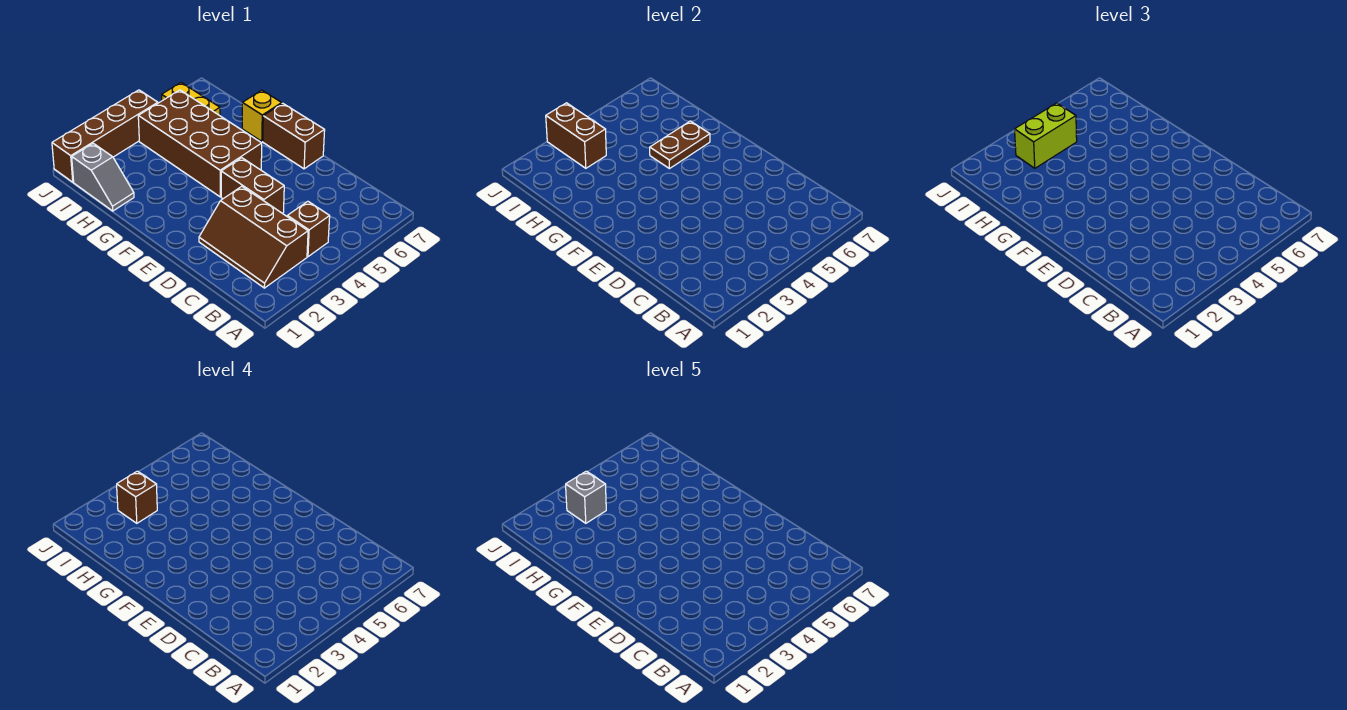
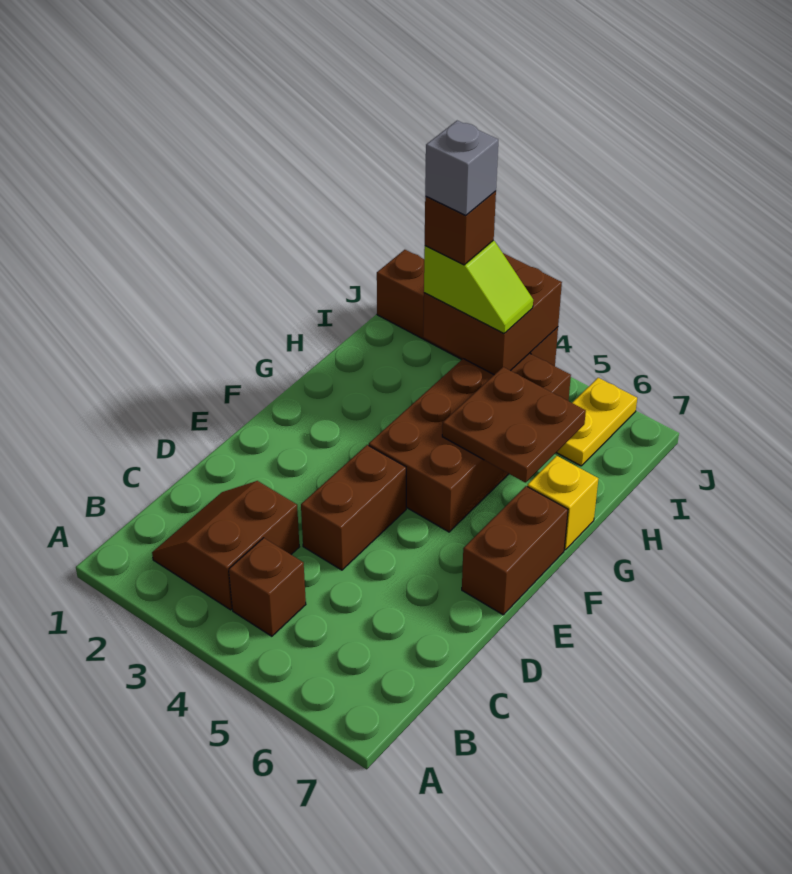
brown slope B2:D3 level 1 top 3 -> brown slope B2:C3 level 1 top 3
brown plate G5:G6 level 2 -> brown plate G5:H6 level 2
grey slope H1:I1 level 1 top I -> none
brown brick I3:J3 level 2 -> brown brick I3:J4 level 2
lime brick I3:I4 level 3 -> lime slope I3:I4 level 3 top 3

